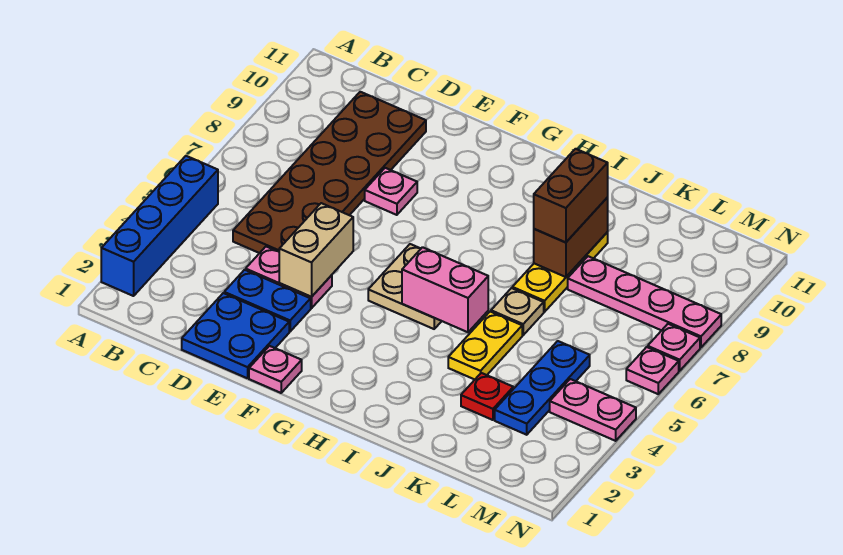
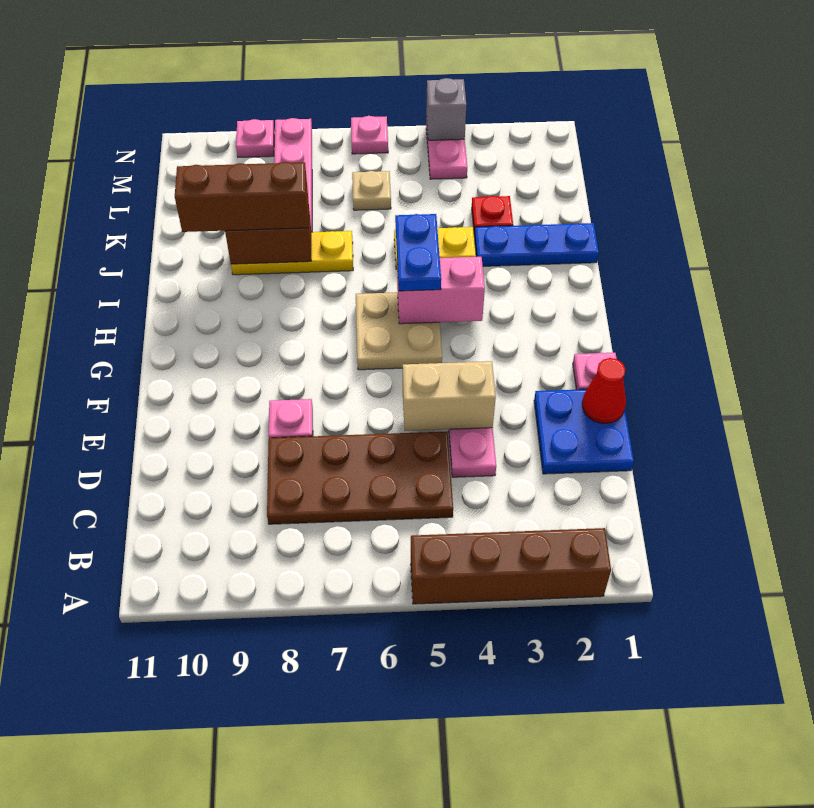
blue brick A2:A5 level 1 -> brown brick A2:A5 level 1
brown plate C5:D10 level 1 -> brown plate C5:D8 level 1
blue plate D3:E3 level 1 -> blue plate H5:I5 level 3
none -> red cone E1 level 2
pink brick H5:I5 level 2 -> pink brick H4:H5 level 2
tan plate J6 level 1 -> tan plate L6 level 1
brown brick J8:J9 level 3 -> brown brick J8:J10 level 3
blue plate L3:L5 level 1 -> blue plate J1:J3 level 1
none -> grey brick N4 level 2
pink plate N7 level 1 -> pink plate N9 level 1

